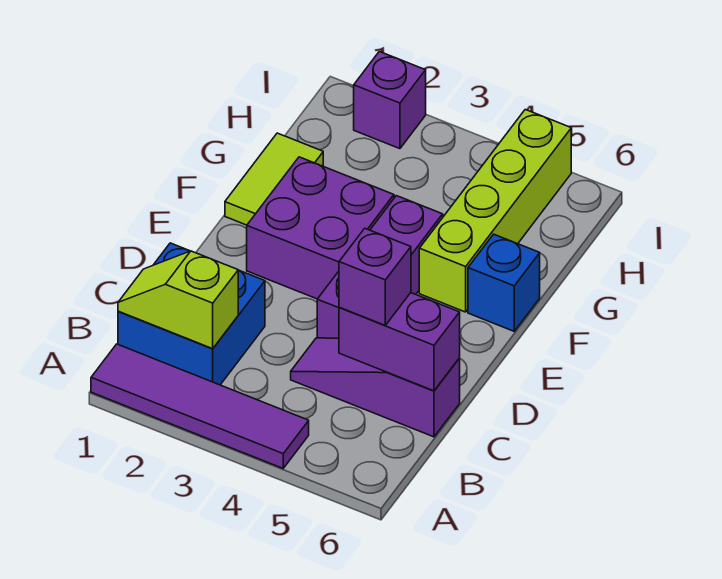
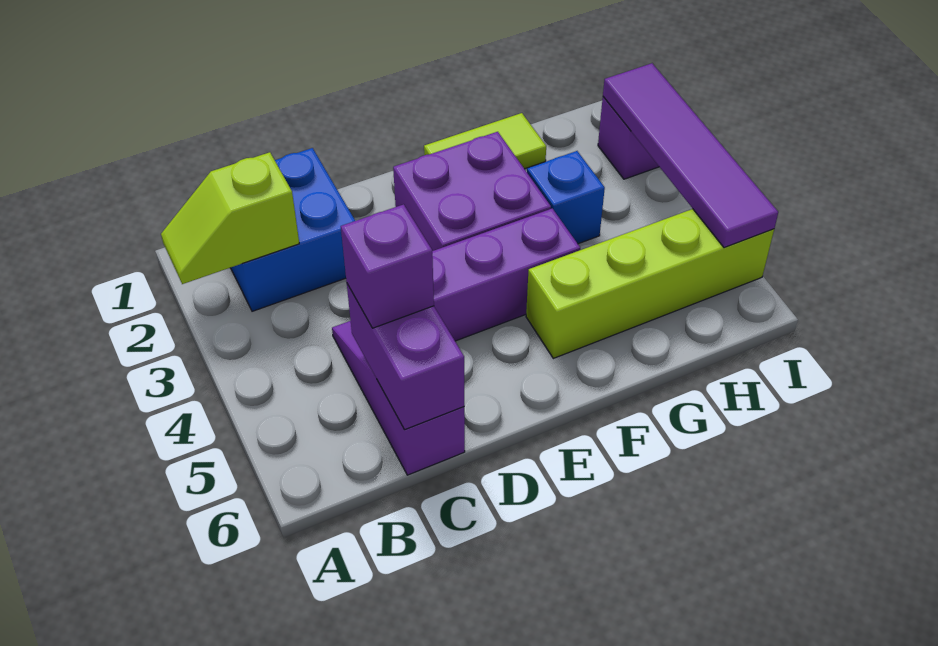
purple tile A1:A4 level 1 -> purple tile I2:I5 level 2
lime slope B1:B2 level 2 top 2 -> lime slope A2:B2 level 2 top B
blue brick F6 level 1 -> blue brick G3 level 1

